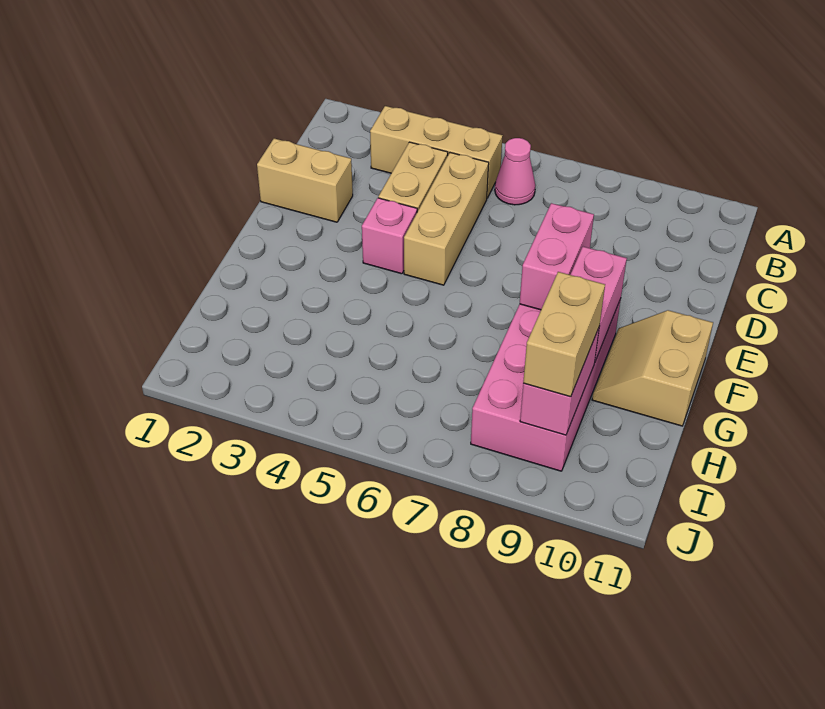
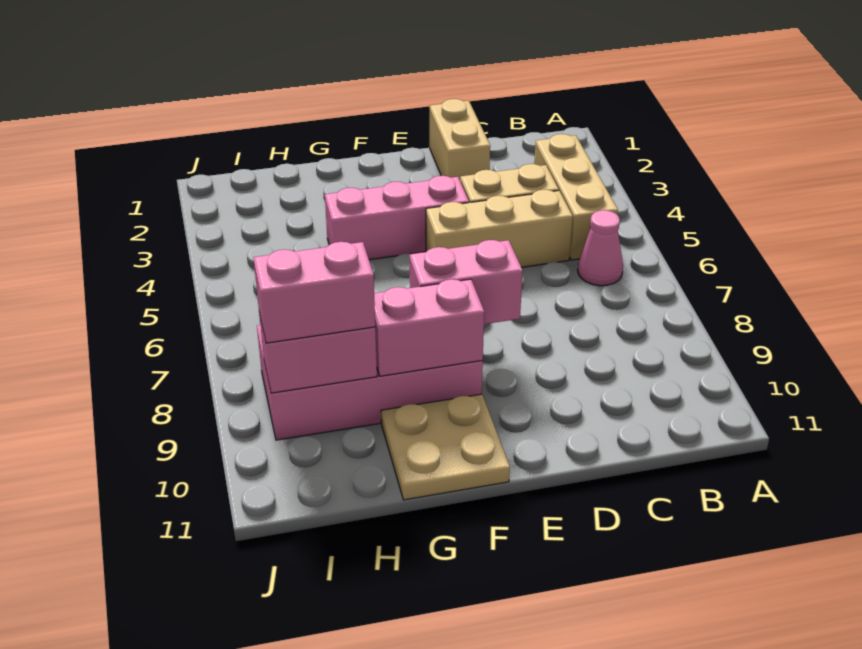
pink brick E4 level 1 -> pink brick E4:G4 level 1
tan slope F10:G11 level 1 top 11 -> tan plate F10:G11 level 1
tan brick H9:I9 level 3 -> pink brick H9:I9 level 3

